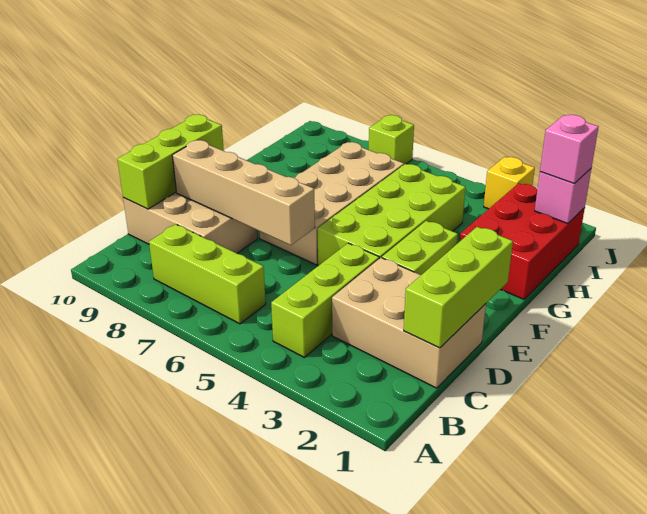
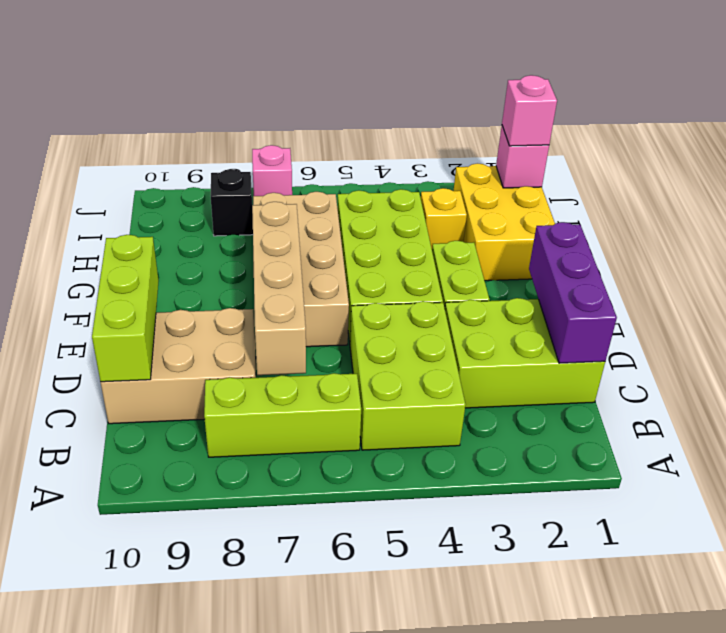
lime brick B4:D4 level 1 -> lime brick B4:D5 level 1
tan brick C1:D3 level 1 -> lime brick C1:D3 level 1
lime brick C1:E1 level 2 -> purple brick C1:E1 level 2
tan brick D6:D9 level 2 -> tan brick C7:F7 level 2
red brick G1:I2 level 1 -> yellow brick G1:I2 level 1
none -> black brick I8 level 1
yellow brick J3 level 1 -> yellow brick H3 level 1
lime brick J7 level 1 -> pink brick J7 level 1

